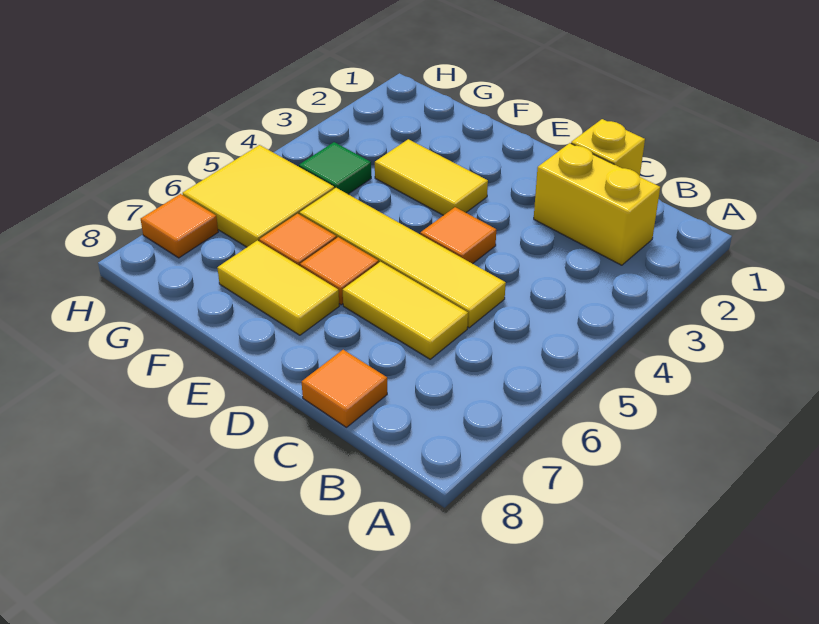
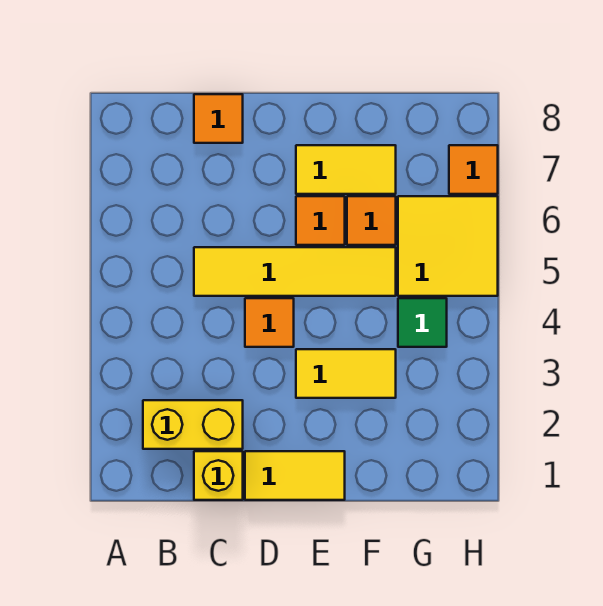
yellow tile C6:D6 level 1 -> yellow tile D1:E1 level 1

